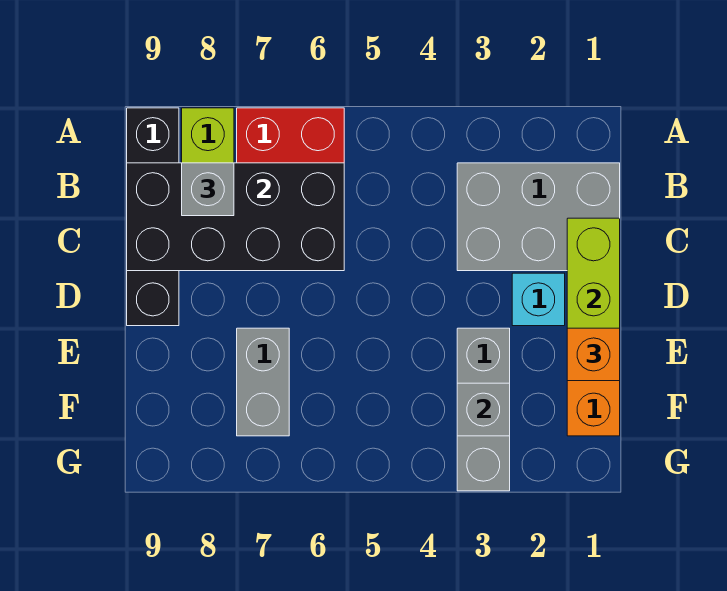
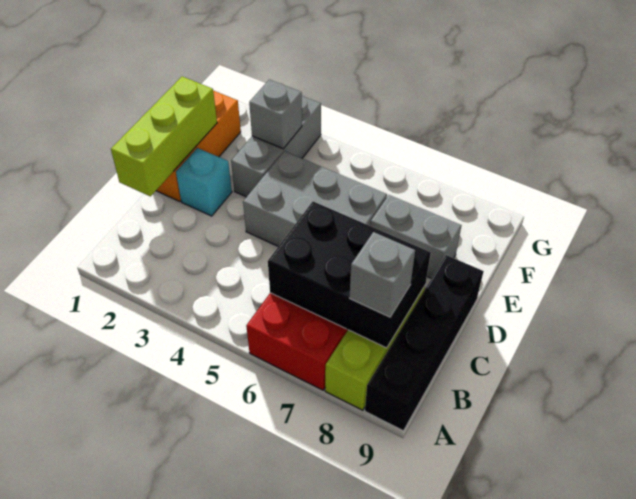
grey brick B1:C3 level 1 -> grey brick D4:E6 level 1
black brick B6:C9 level 2 -> black brick B6:C8 level 2
orange brick E1 level 3 -> none
grey brick E7:F7 level 1 -> grey brick E7:E8 level 1

